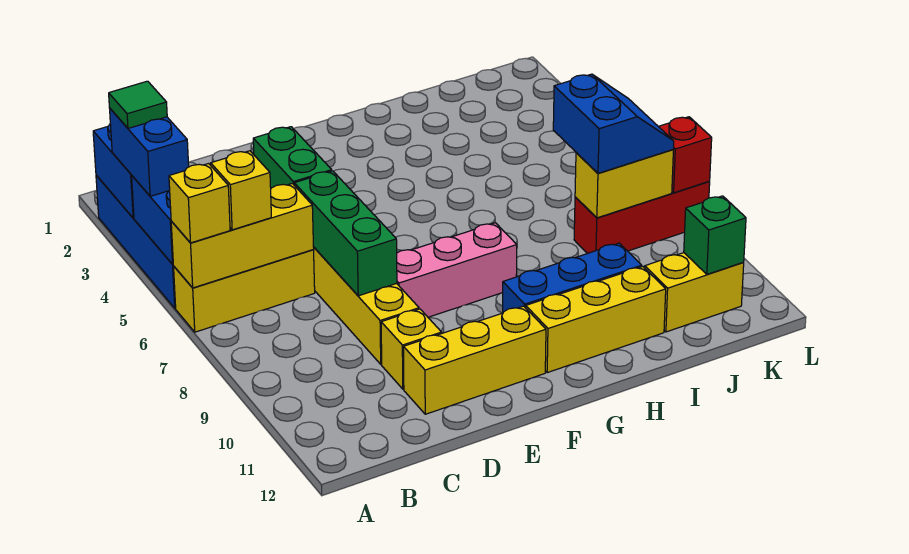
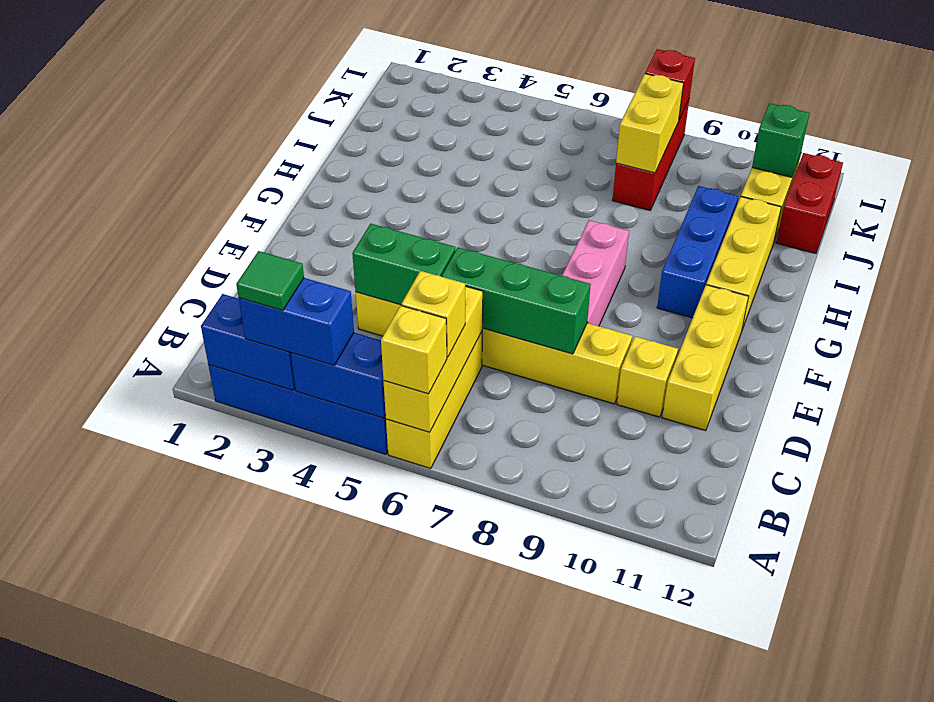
blue slope J7:K8 level 3 top J -> none
none -> red brick J12:K12 level 1

